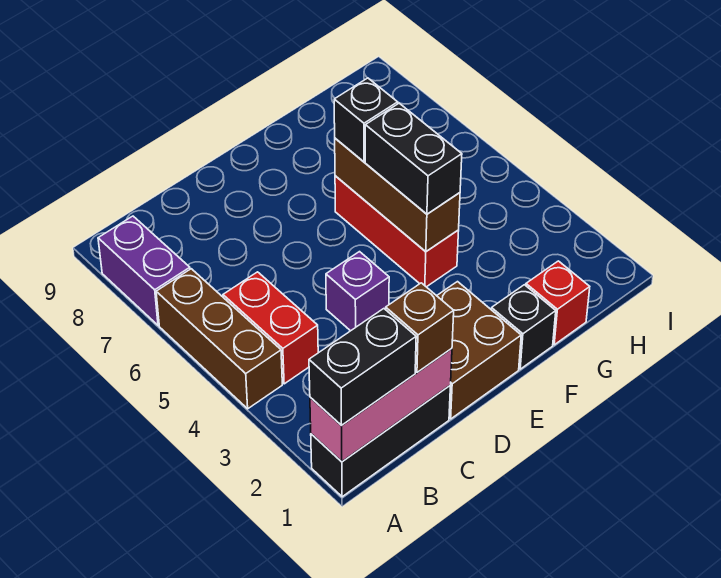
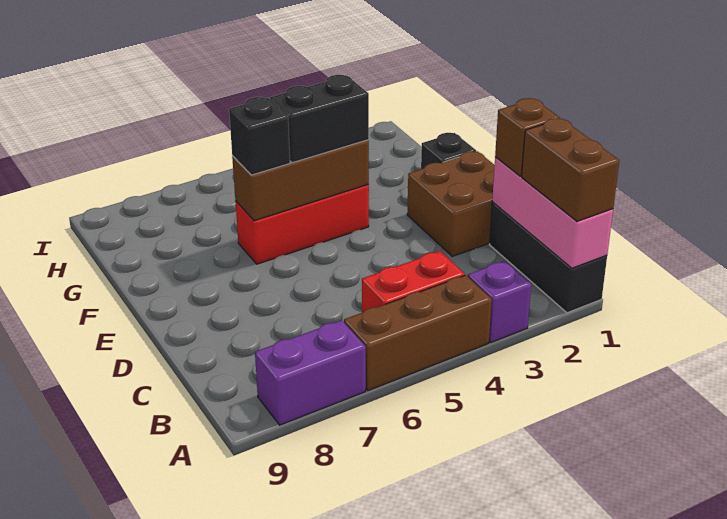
black brick A1:B1 level 3 -> brown brick A1:B1 level 3
purple brick D4 level 1 -> purple brick A3 level 1
red brick G1 level 1 -> none

